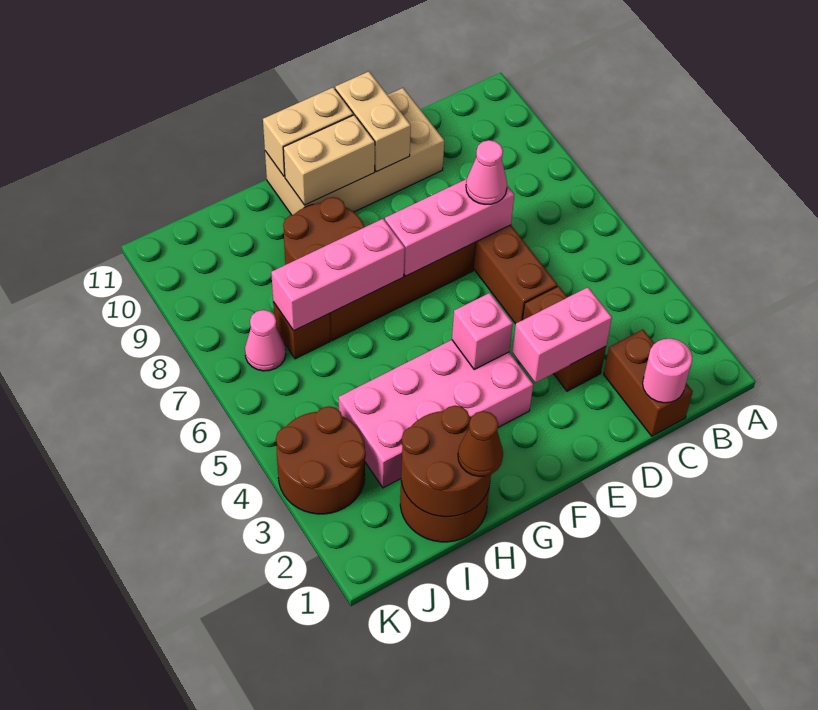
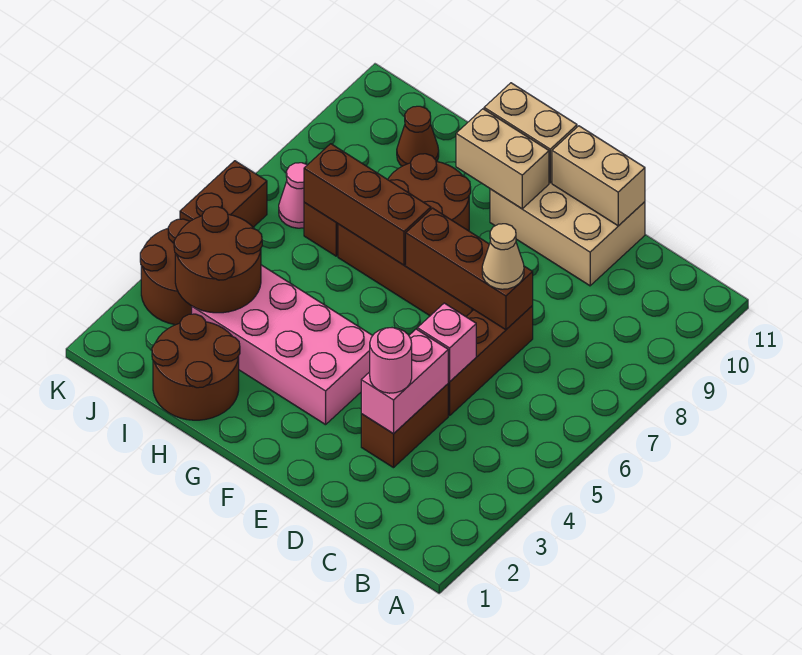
brown brick C1:C2 level 1 -> brown brick K5:K6 level 1
pink round brick C1 level 2 -> pink round brick D3 level 3
pink brick D3:E3 level 2 -> pink brick D3:D4 level 2
pink brick D7:F7 level 2 -> brown brick D7:F7 level 2
pink cone D7 level 3 -> tan cone D7 level 3
tan brick D10:G11 level 1 -> tan brick D10:F11 level 1
tan brick E10:E11 level 2 -> tan brick D11:E11 level 2
pink brick F4 level 2 -> pink brick D5 level 2
pink brick G7:I7 level 2 -> brown brick G7:I7 level 2
brown round brick H1:I2 level 2 -> brown round brick I3:J4 level 2
brown cone H1 level 3 -> brown cone I10 level 1

